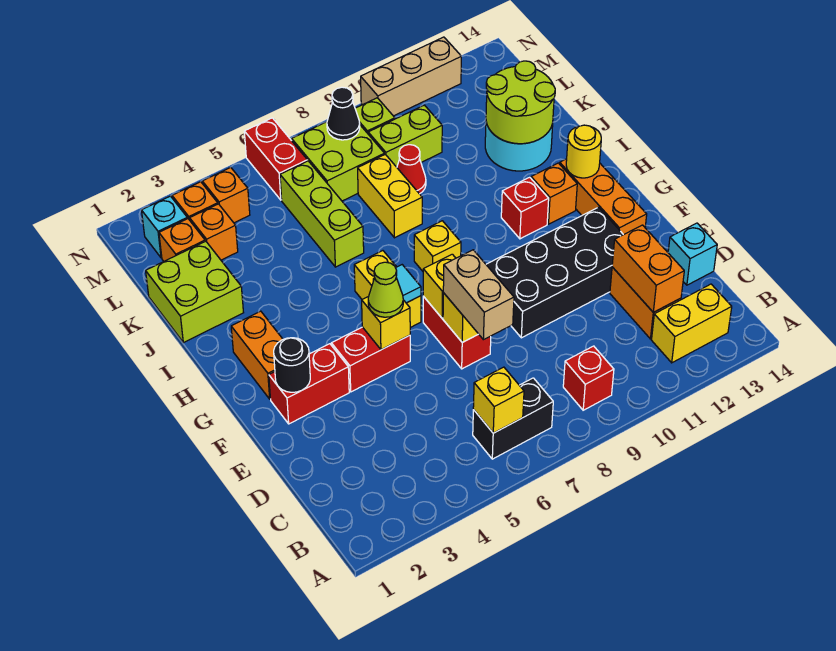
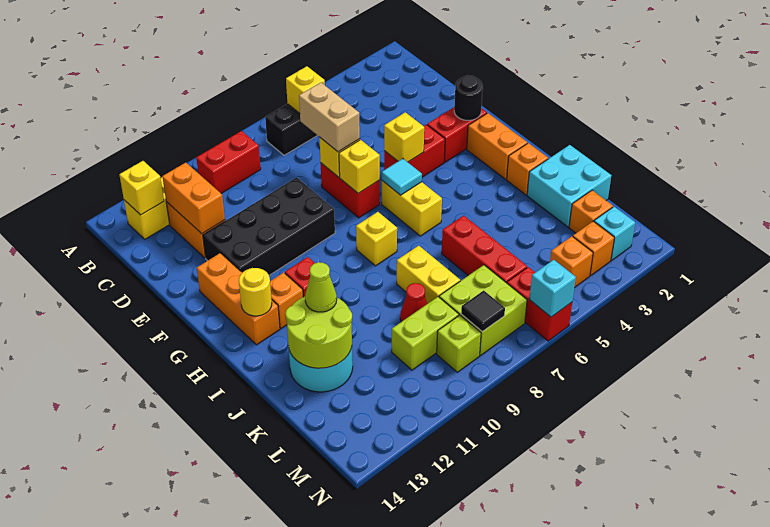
red brick B9 level 1 -> red brick B9:B10 level 1
none -> yellow brick B13 level 2
cyan brick D14 level 1 -> cyan brick N6 level 2
lime cone F5 level 3 -> lime cone J12 level 3
lime brick J1:K2 level 1 -> cyan brick J1:K2 level 1
lime brick J6:L6 level 1 -> red brick J6:L6 level 1
orange brick L3 level 1 -> orange brick I2 level 1
black cone M8 level 2 -> black tile M8 level 2
tan brick N10:N12 level 1 -> none

